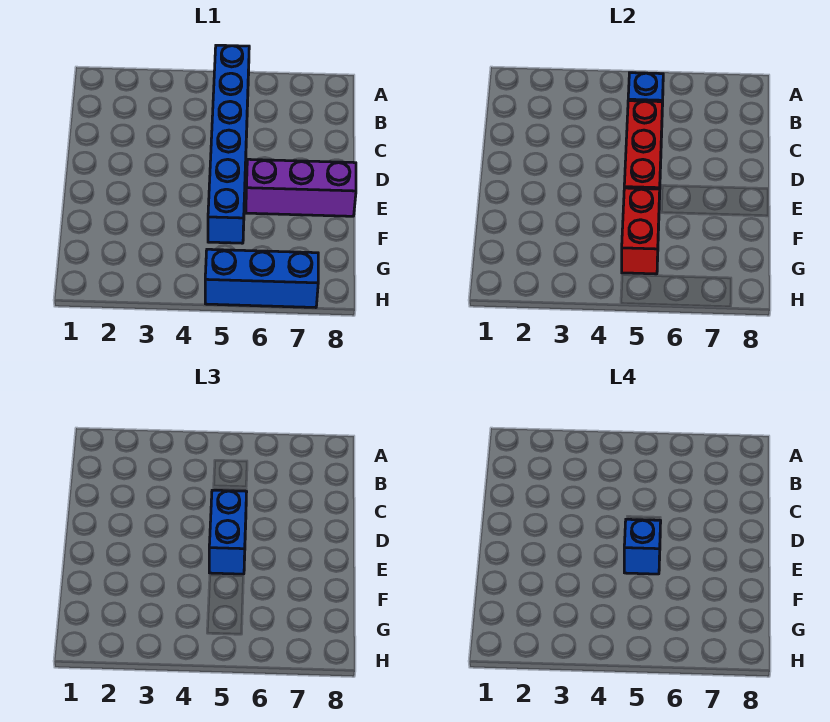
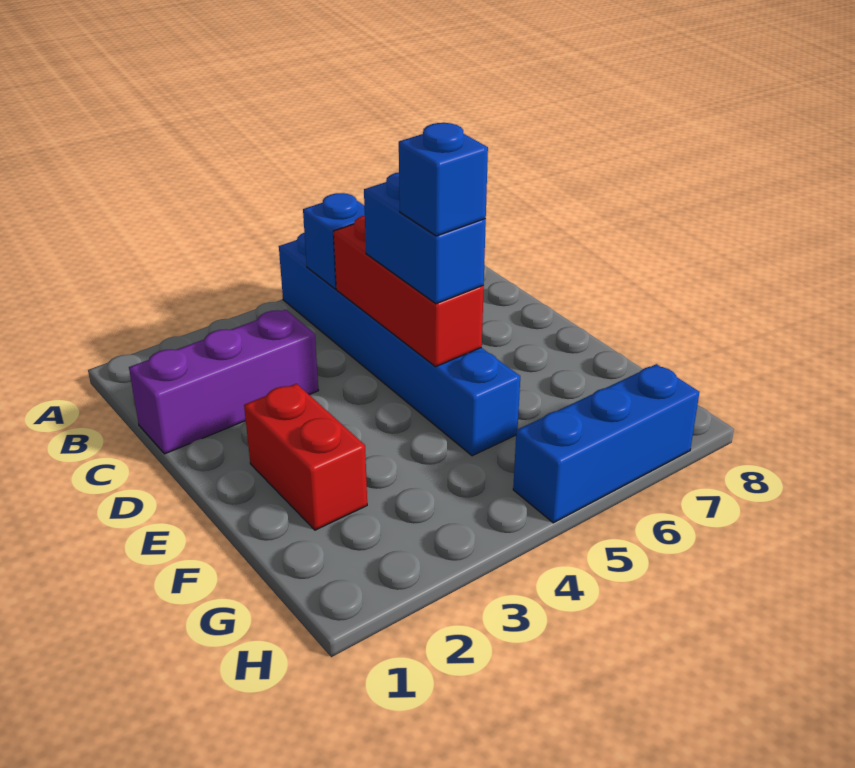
purple brick E6:E8 level 1 -> purple brick C1:C3 level 1
red brick F5:G5 level 2 -> red brick E2:F2 level 1

